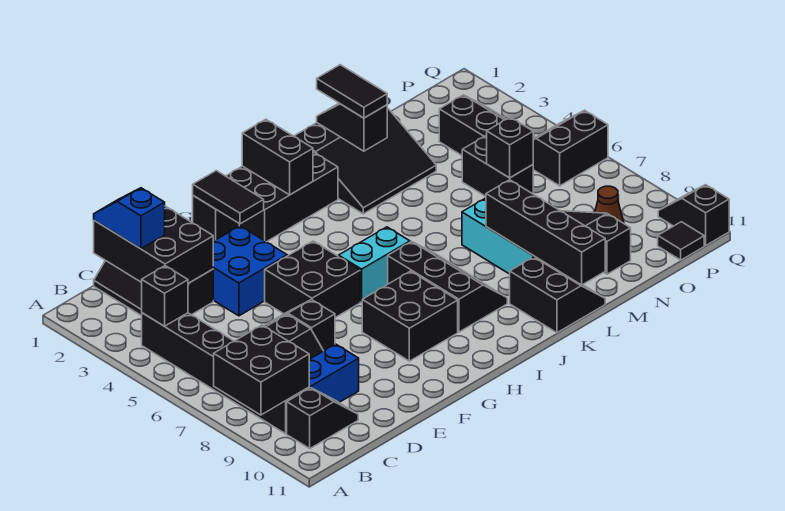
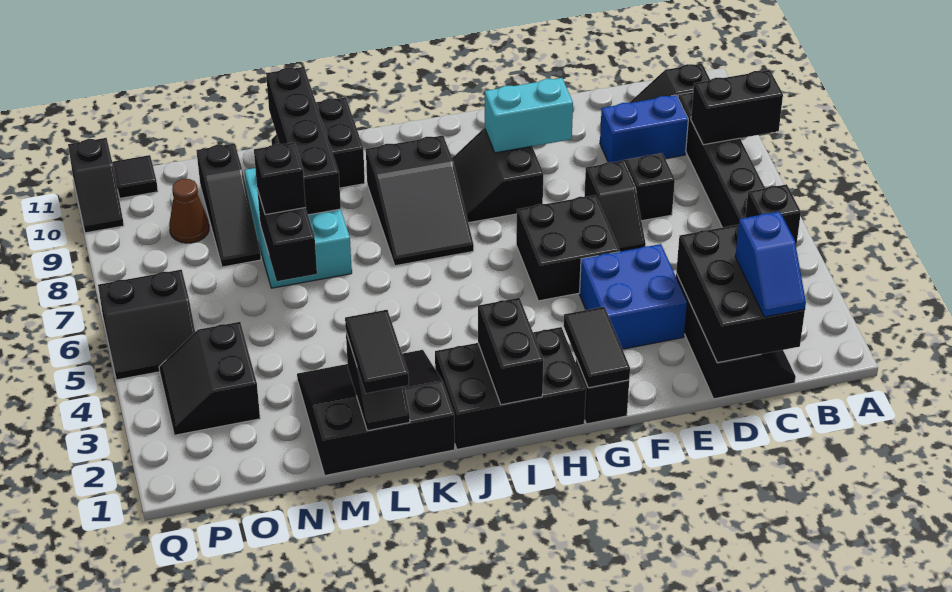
black brick A8:B9 level 2 -> black brick A8:B8 level 2
black brick G8:H9 level 1 -> black slope G8:H9 level 1 top G
cyan brick H6:I6 level 1 -> cyan brick F9:G9 level 2
black slope I7:J9 level 1 top I -> black slope I7:J9 level 1 top 9

